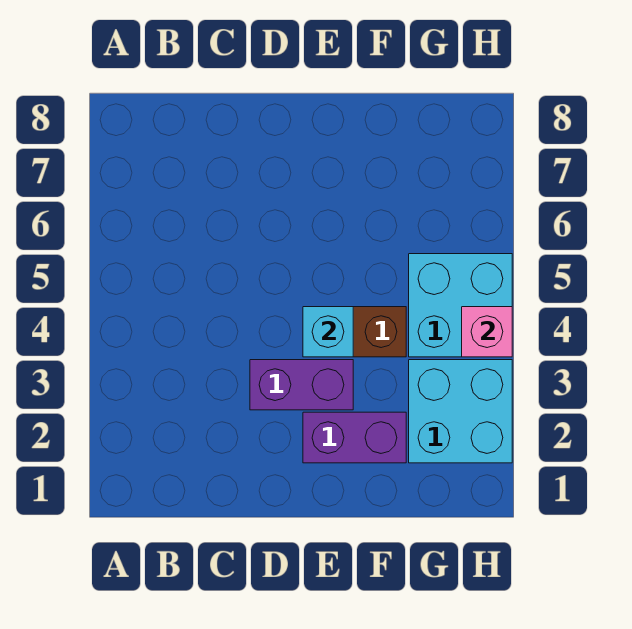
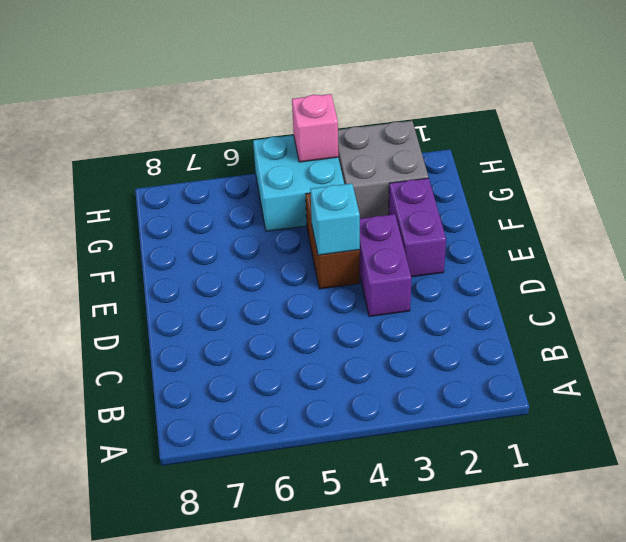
cyan brick G2:H3 level 1 -> grey brick G2:H3 level 1

